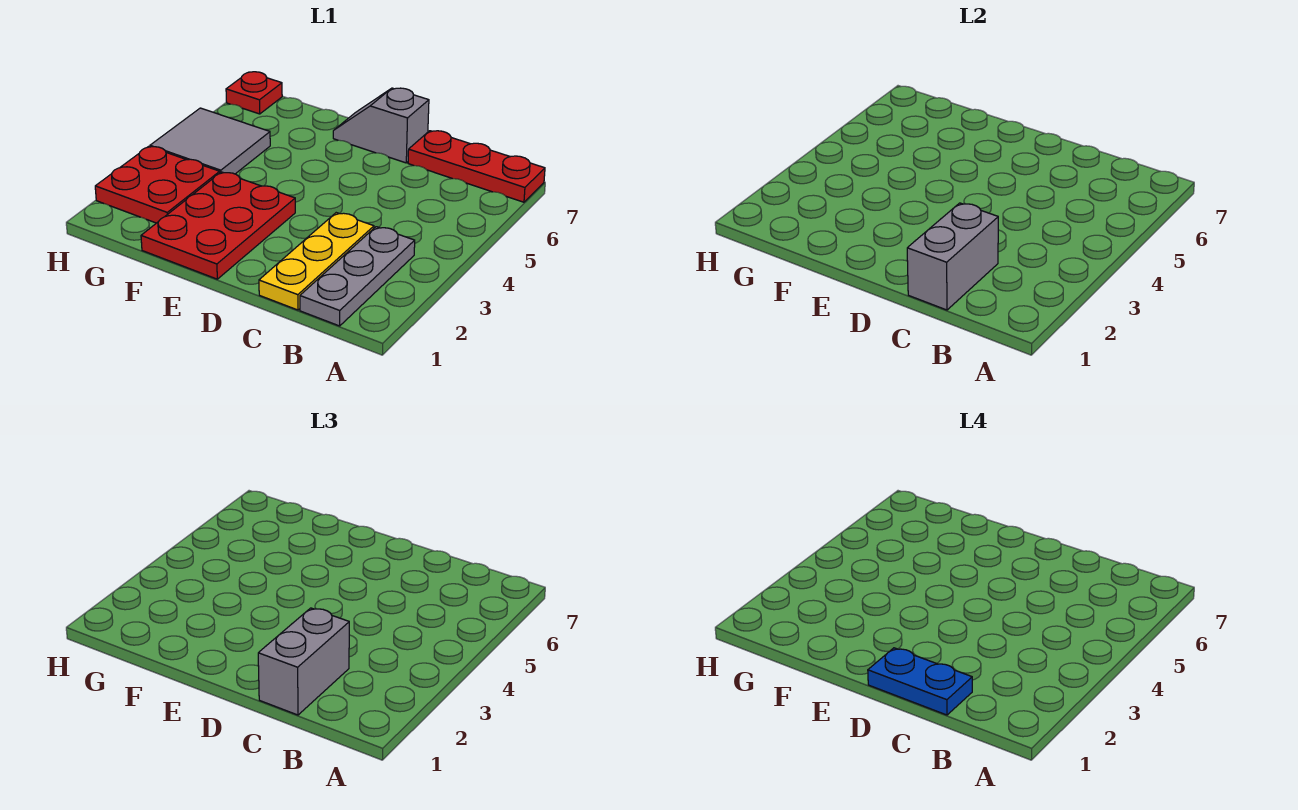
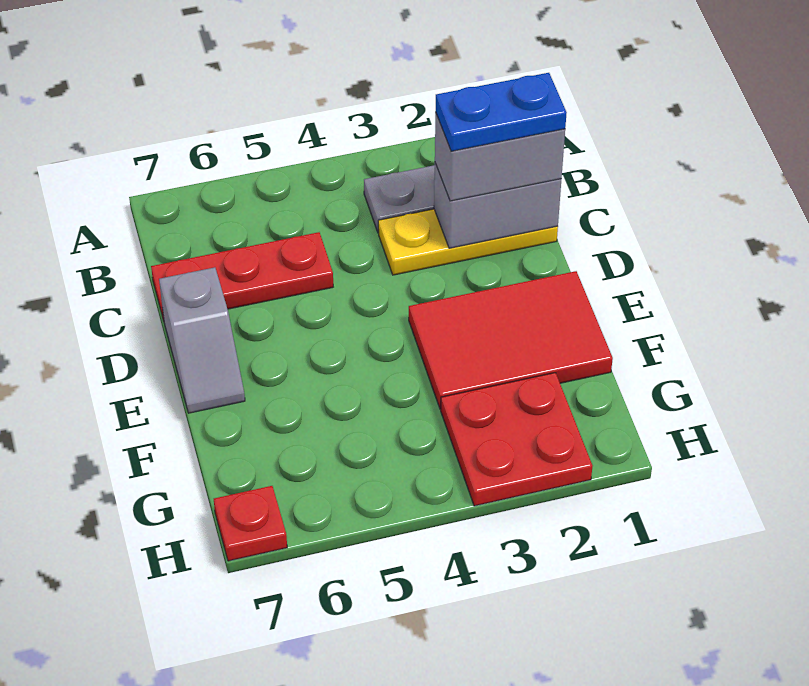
red plate A7:C7 level 1 -> red plate C5:C7 level 1
blue plate C1:D1 level 4 -> blue plate C1:C2 level 4
red plate E1:F3 level 1 -> red tile E1:F3 level 1
grey tile G4:H5 level 1 -> none

